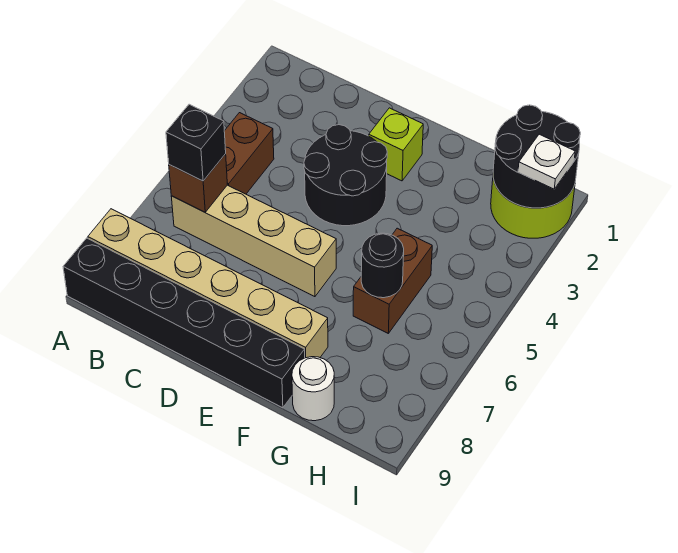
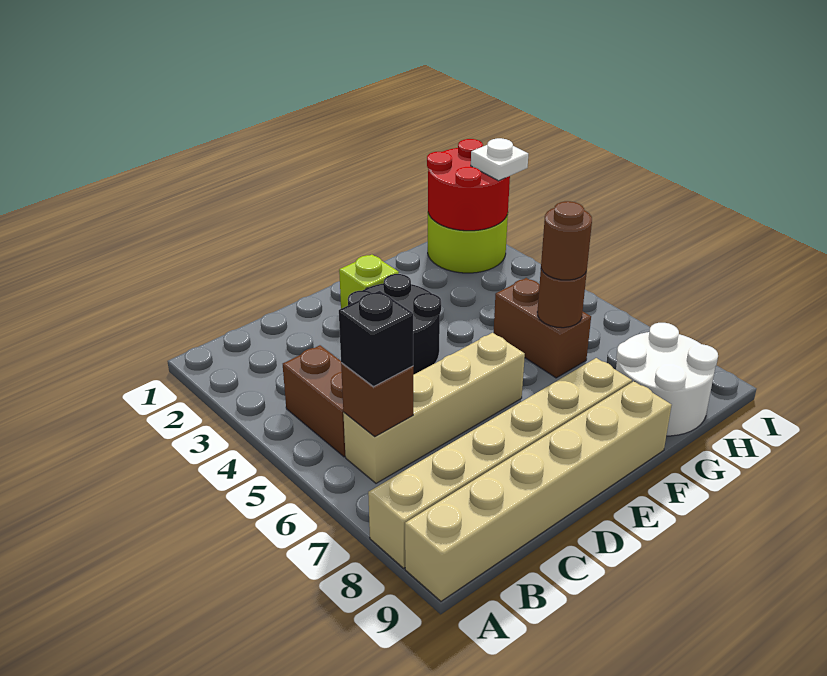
black brick A9:F9 level 1 -> tan brick A9:F9 level 1
black round brick G6 level 2 -> brown round brick G6 level 2
none -> brown round brick G6 level 3
white round brick G9 level 1 -> white round brick G8:H9 level 1
black round brick H1:I2 level 2 -> red round brick H1:I2 level 2

